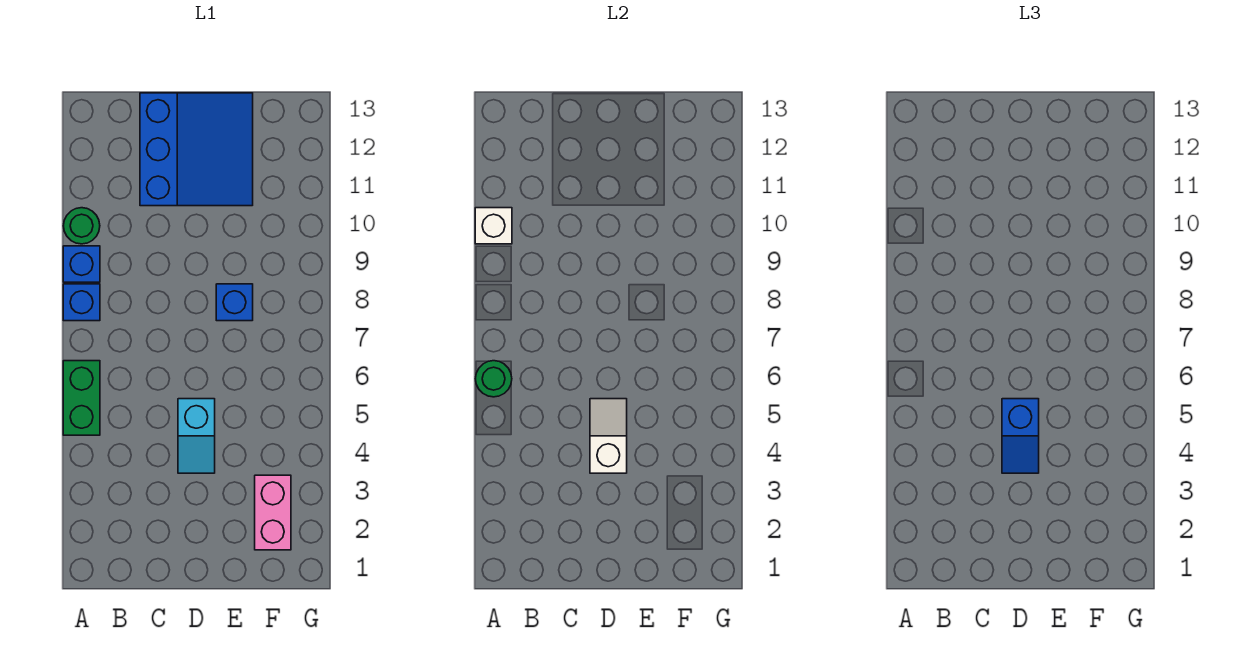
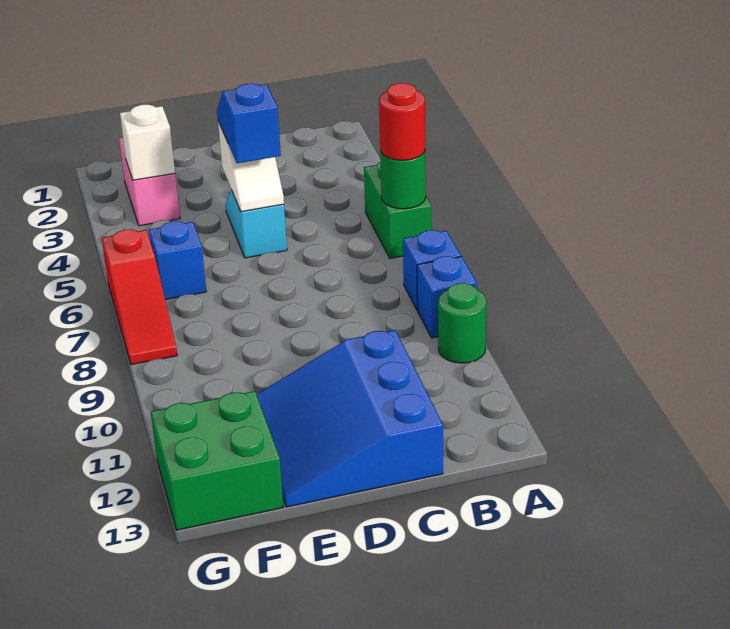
none -> red round brick A6 level 3
white brick A10 level 2 -> white brick F3 level 2
blue brick E8 level 1 -> blue brick F6 level 1
none -> green brick F12:G13 level 1
none -> red slope G6:G8 level 1 top 6

